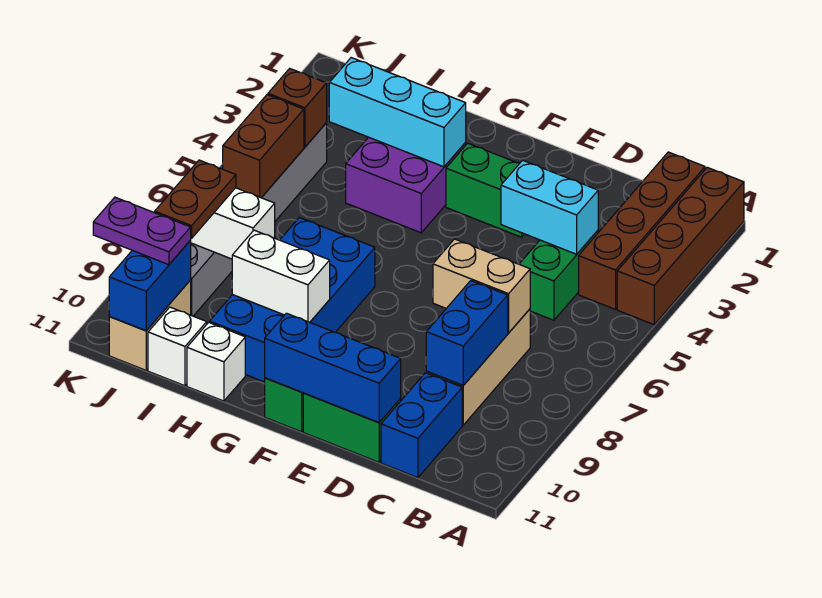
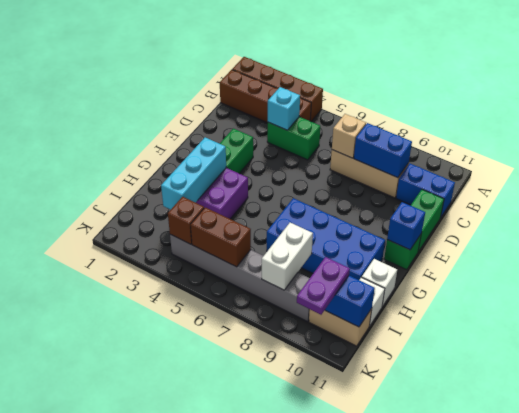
cyan brick C4:D4 level 2 -> cyan brick C4 level 2
tan brick C7:D7 level 2 -> tan brick C7 level 2
blue brick D11:F11 level 2 -> blue brick F11 level 2
white brick G9:H9 level 2 -> none
brown plate J8:J9 level 3 -> none

